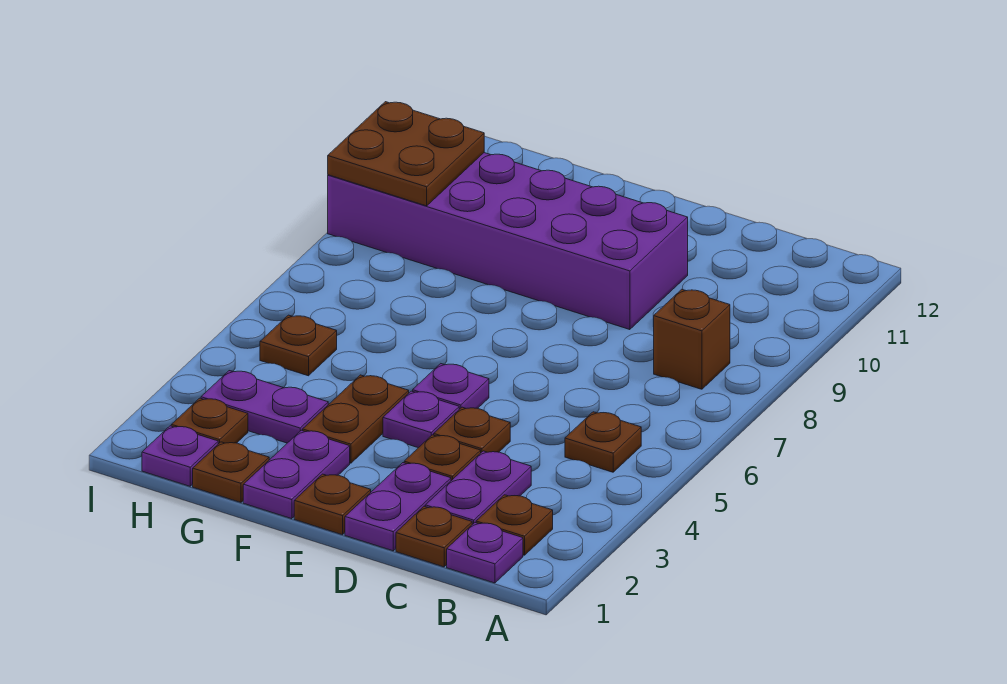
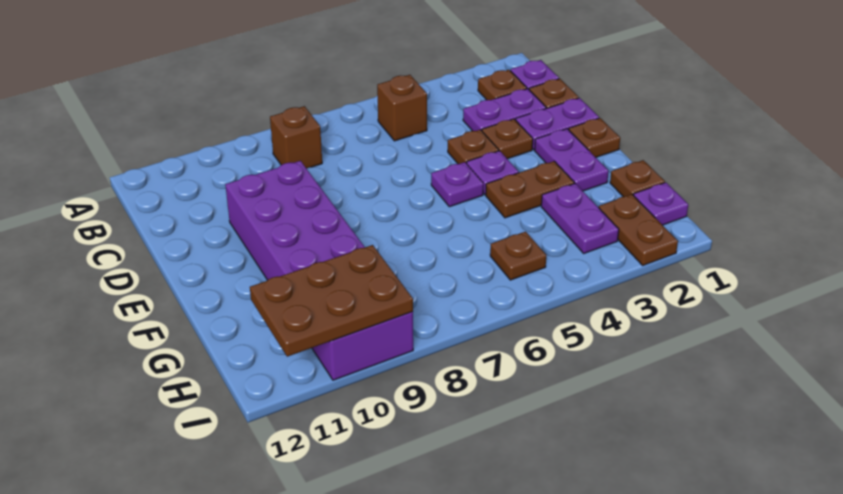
brown plate B5 level 1 -> brown brick B5 level 1
purple plate F1:F2 level 1 -> purple plate E2:F2 level 1
brown plate H2 level 1 -> brown plate H2:I2 level 1
brown plate H9:I10 level 2 -> brown plate H9:I11 level 2

